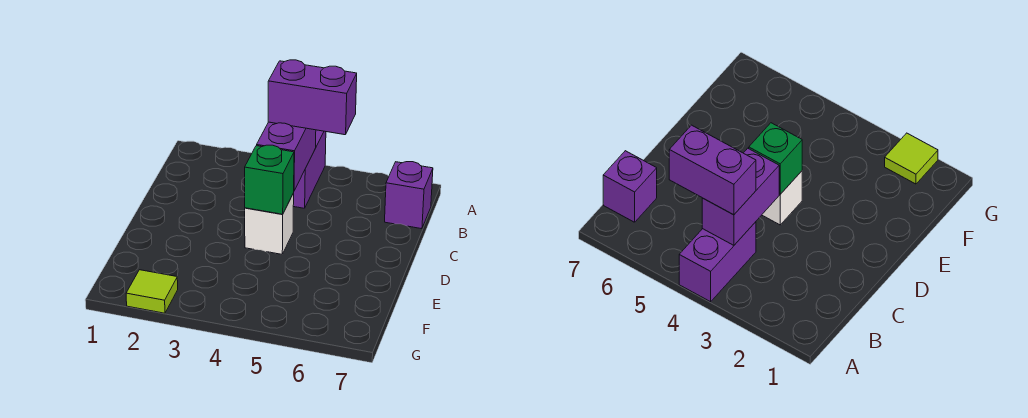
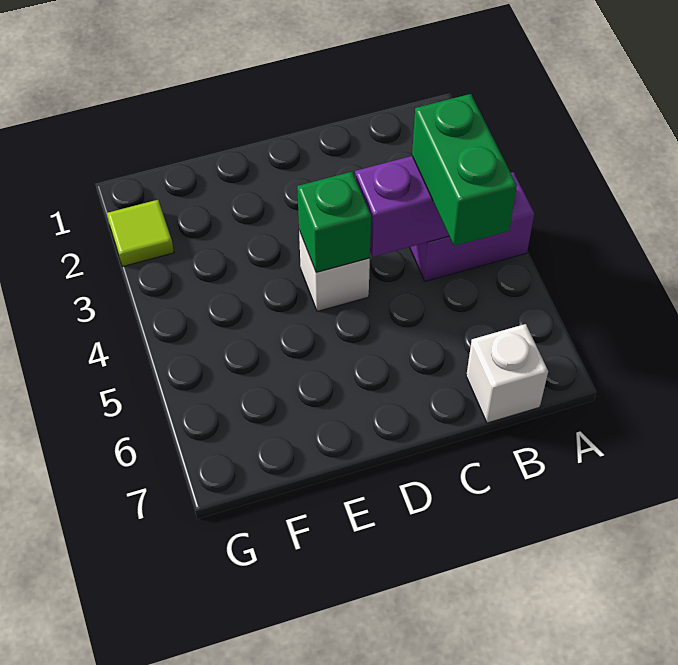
purple brick B4:B5 level 3 -> green brick B4:B5 level 3
purple brick B7 level 1 -> white brick B7 level 1

